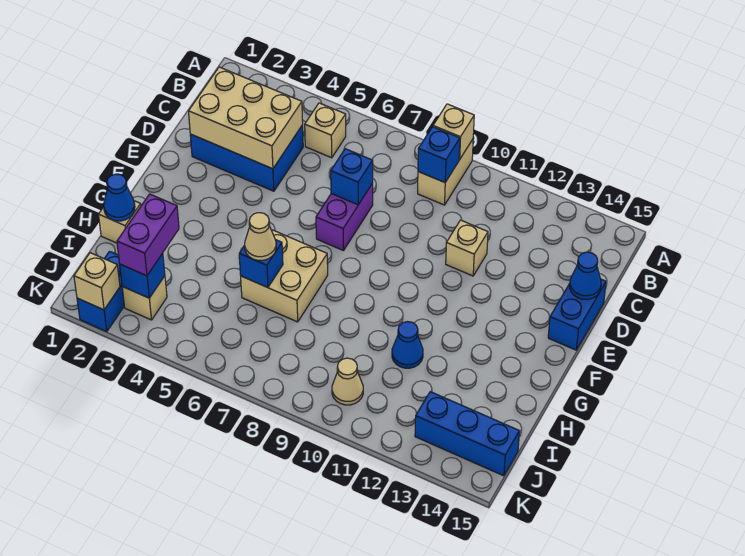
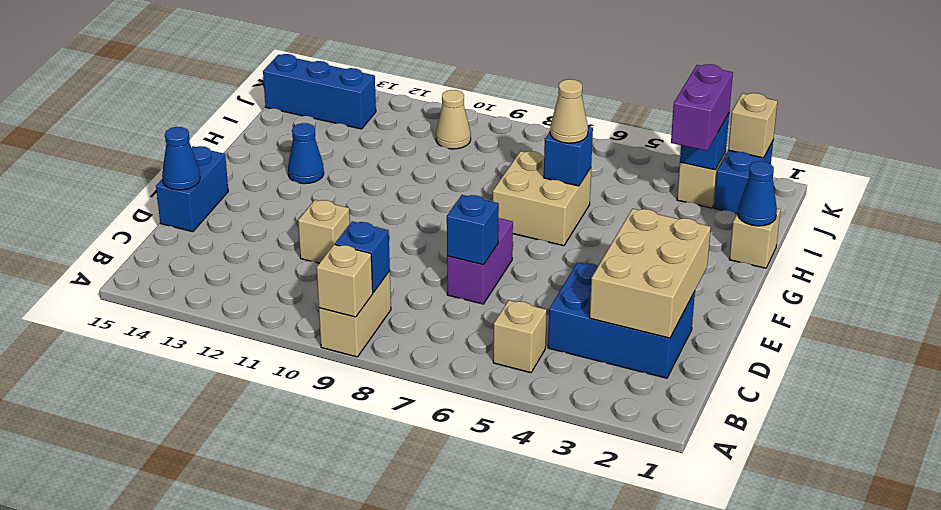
tan brick C2:D4 level 2 -> tan brick C2:E3 level 2
blue cone H11 level 1 -> blue cone G13 level 1

